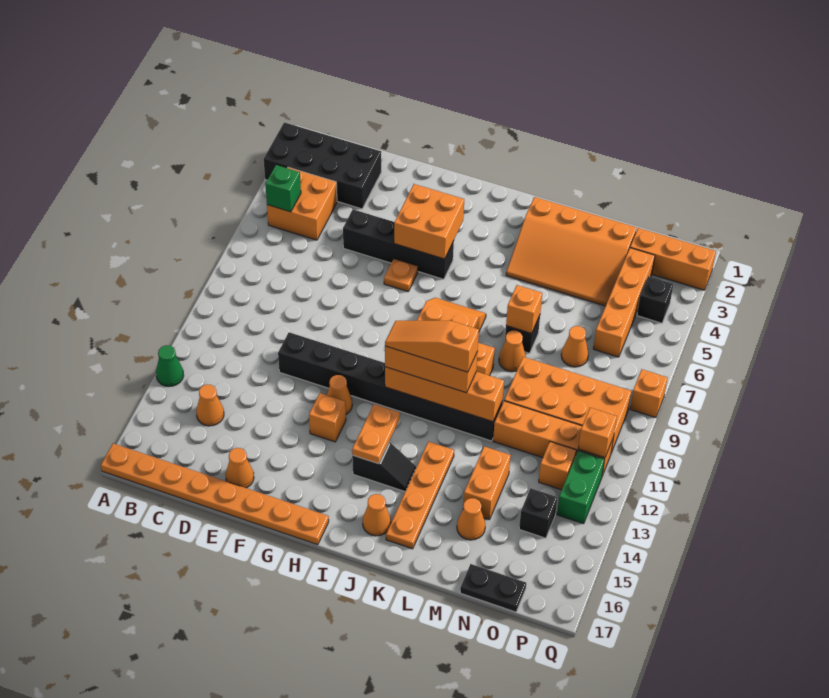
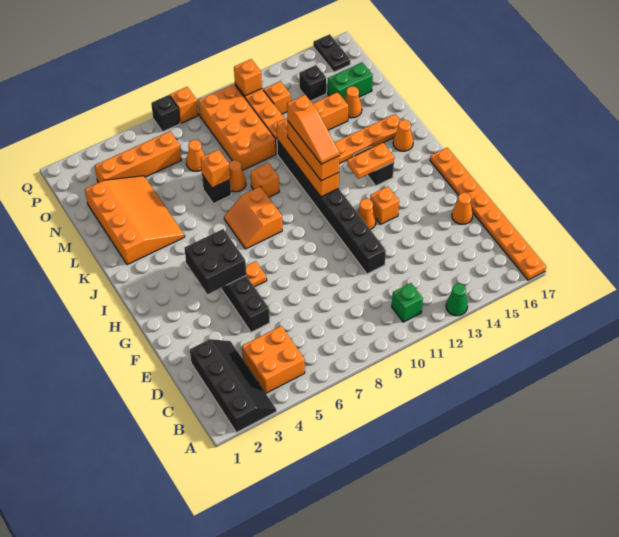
black brick A2:D3 level 1 -> black slope A2:D3 level 1 top 2
green brick B5 level 2 -> green brick B11 level 1
orange cone C14 level 1 -> none
orange brick G4:H5 level 2 -> black brick G4:H5 level 2
black plate N17:O17 level 1 -> black plate P16:Q16 level 1
orange brick O2:Q2 level 1 -> none
black brick P4 level 1 -> black brick Q7 level 1
green brick P12:P13 level 1 -> green brick N15:N16 level 1

